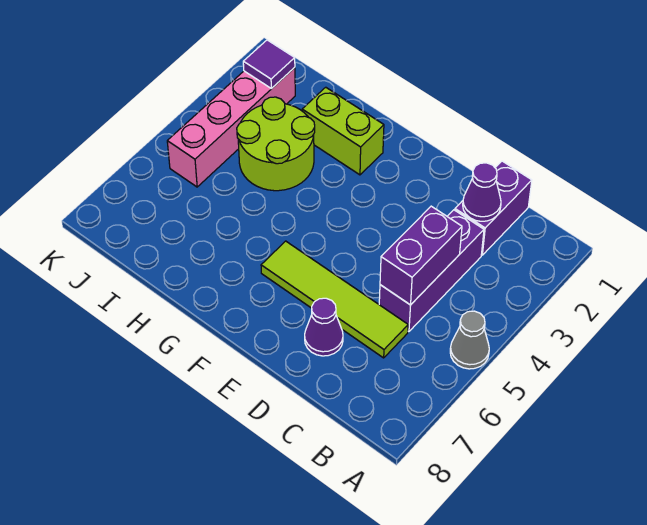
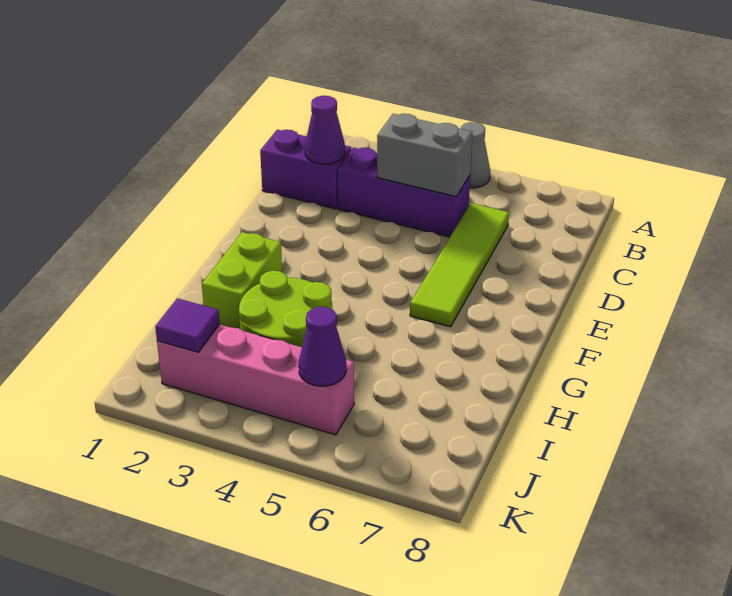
purple brick C4:C5 level 2 -> grey brick C4:C5 level 2
purple cone D7 level 1 -> purple cone J5 level 2

